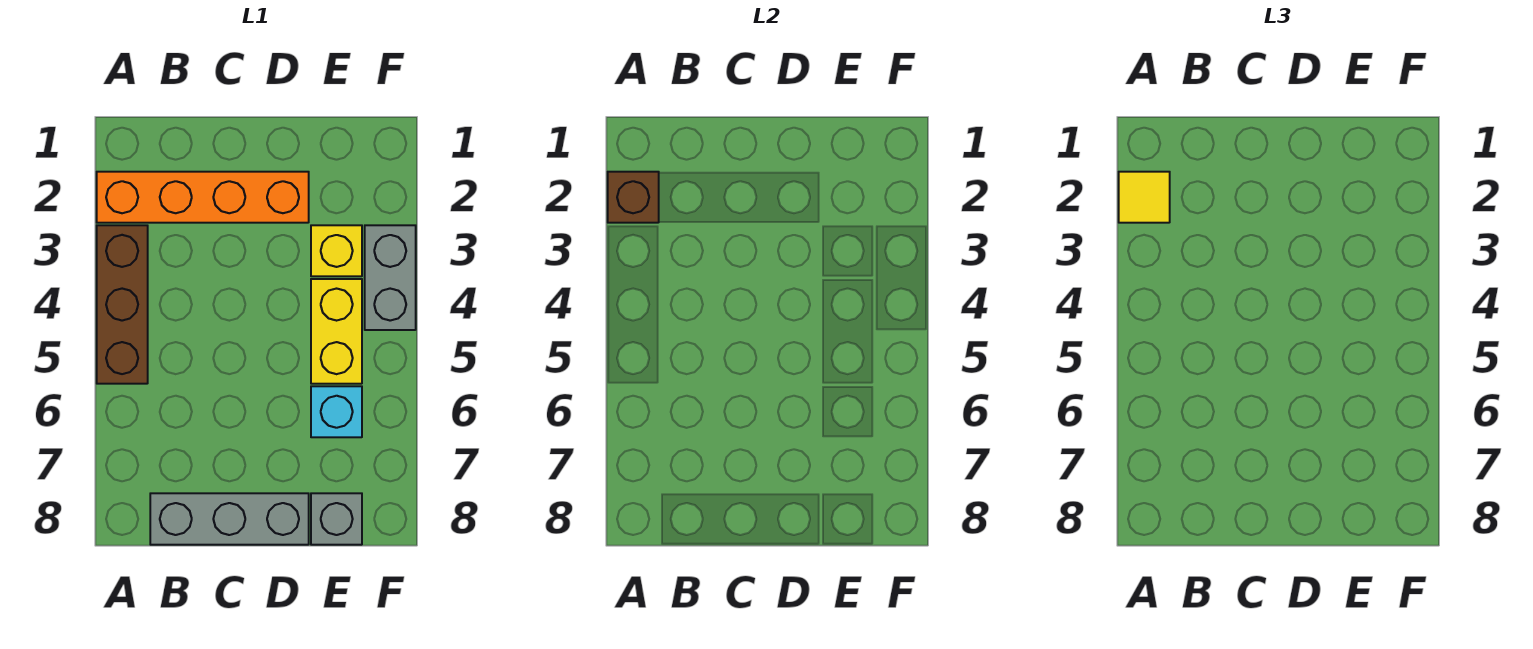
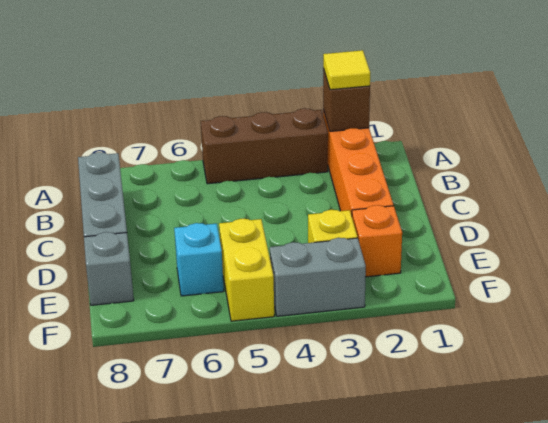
none -> orange brick E2 level 1
yellow brick E4:E5 level 1 -> yellow brick E5:F5 level 1

